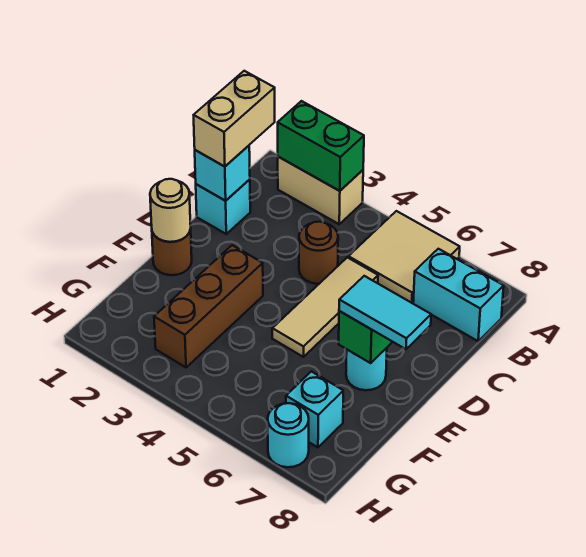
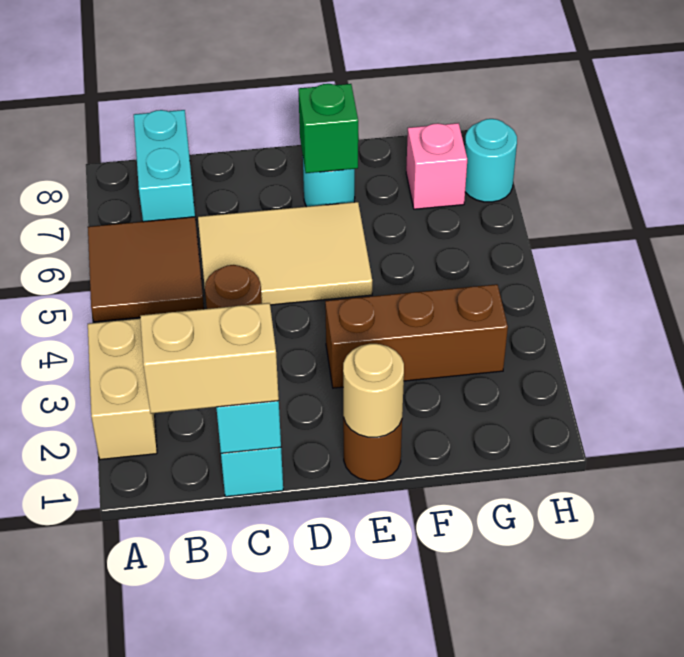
green brick A2:A3 level 2 -> none
tan tile A5:B6 level 1 -> brown tile A5:B6 level 1
tan tile C5:E5 level 1 -> tan tile C5:E6 level 1
cyan tile E7:E8 level 3 -> none
cyan brick G7 level 1 -> pink brick G7 level 1

